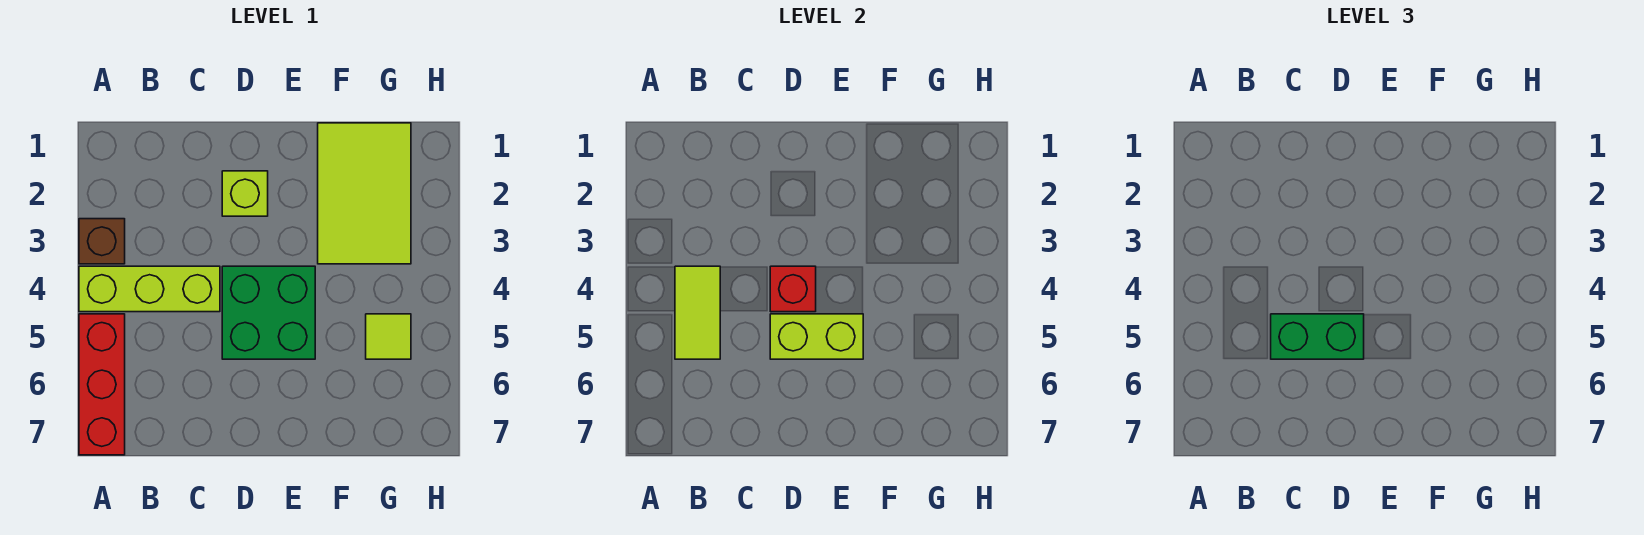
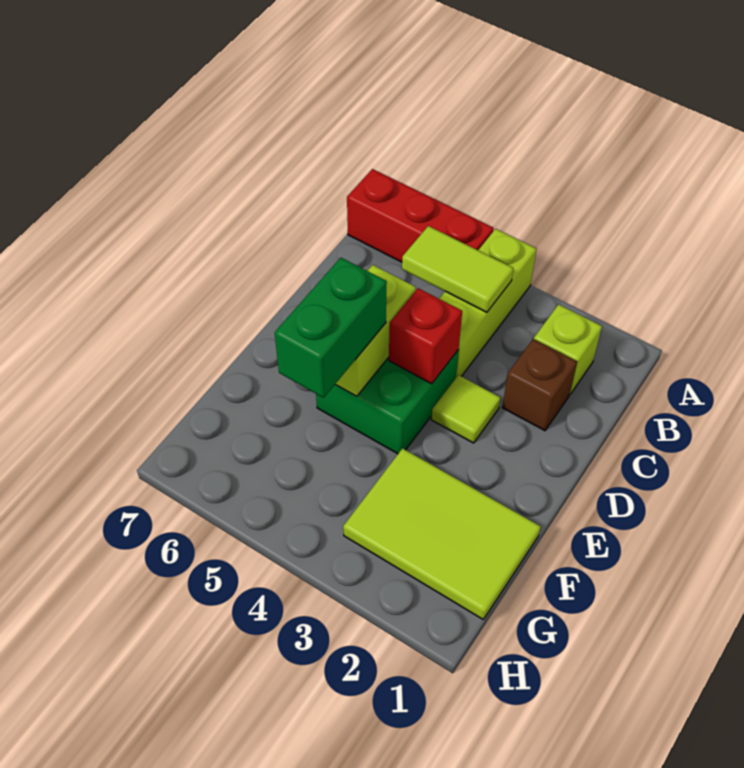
brown brick A3 level 1 -> brown brick C2 level 1
green brick C5:D5 level 3 -> green brick E5:F5 level 3
lime brick D2 level 1 -> lime brick B2 level 1
lime tile G5 level 1 -> lime tile D3 level 1

